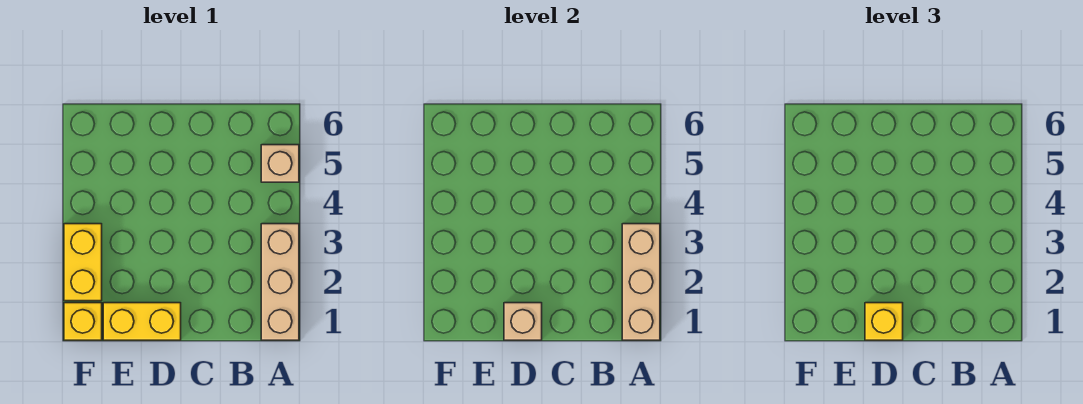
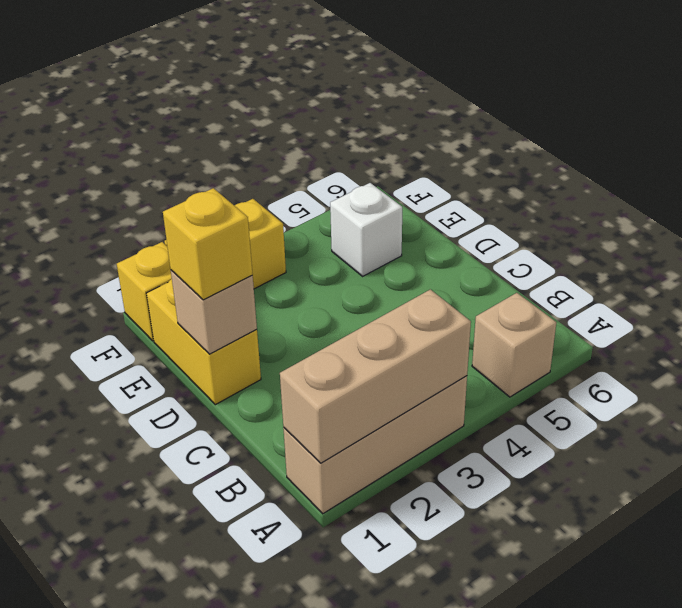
none -> white brick E5 level 1

